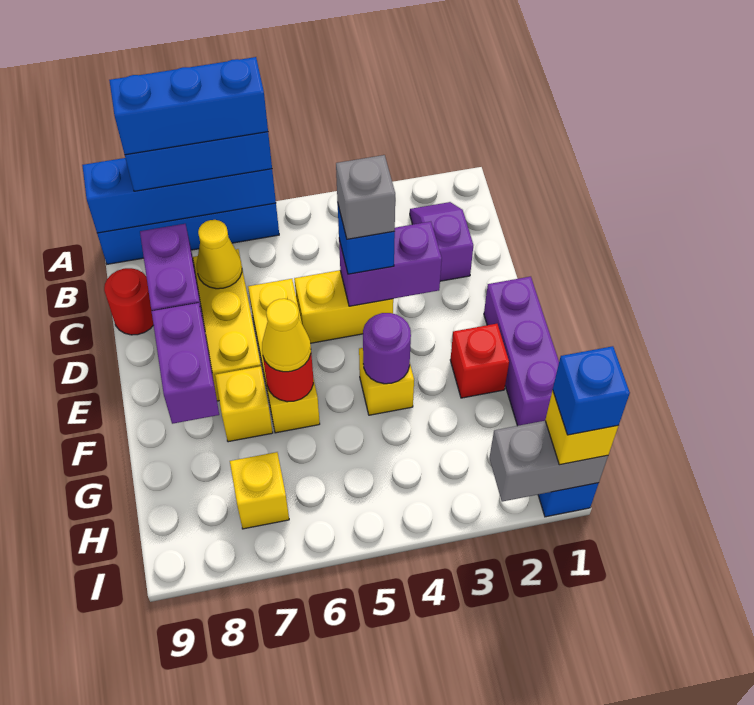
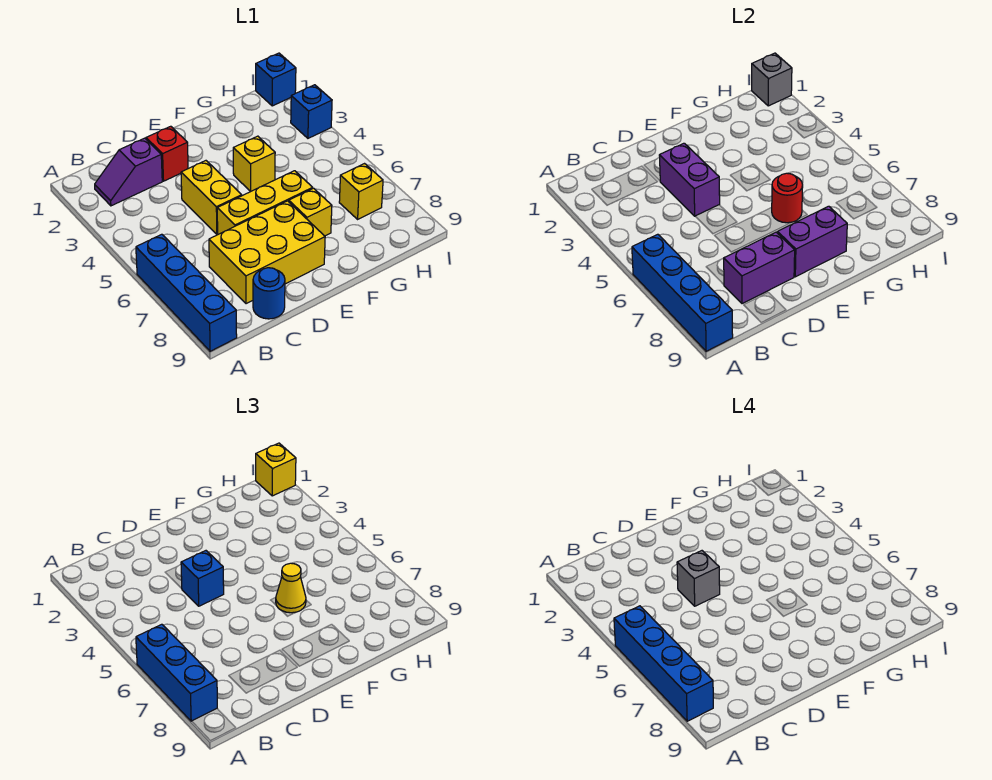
blue brick A6:A8 level 4 -> blue brick A5:A8 level 4
yellow cone C7 level 2 -> none
red round brick C9 level 1 -> blue round brick C9 level 1
purple brick E1:G1 level 1 -> none
red brick F2 level 1 -> red brick D2 level 1
purple round brick F4 level 2 -> none
grey brick I1:I2 level 2 -> grey brick I1 level 2
blue brick I1 level 4 -> blue brick I3 level 1

